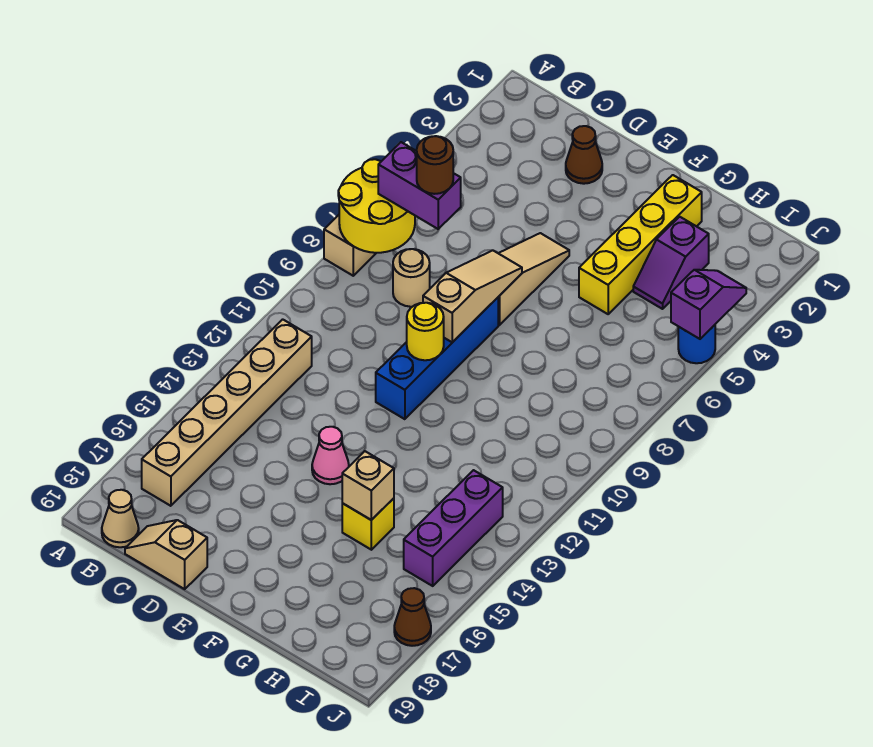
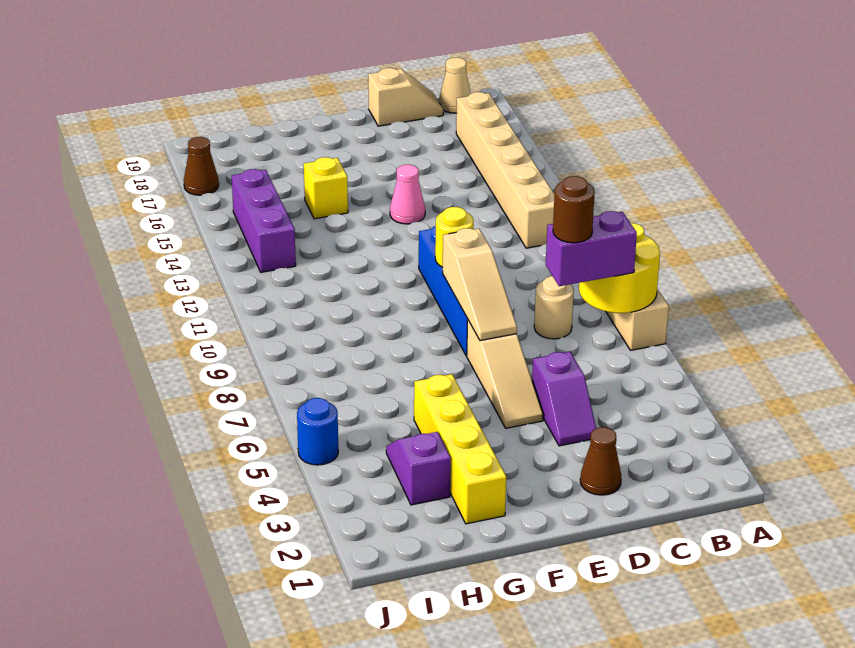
tan brick G15 level 2 -> none
purple slope J4:J5 level 2 top 5 -> purple slope D4:D5 level 1 top 5

